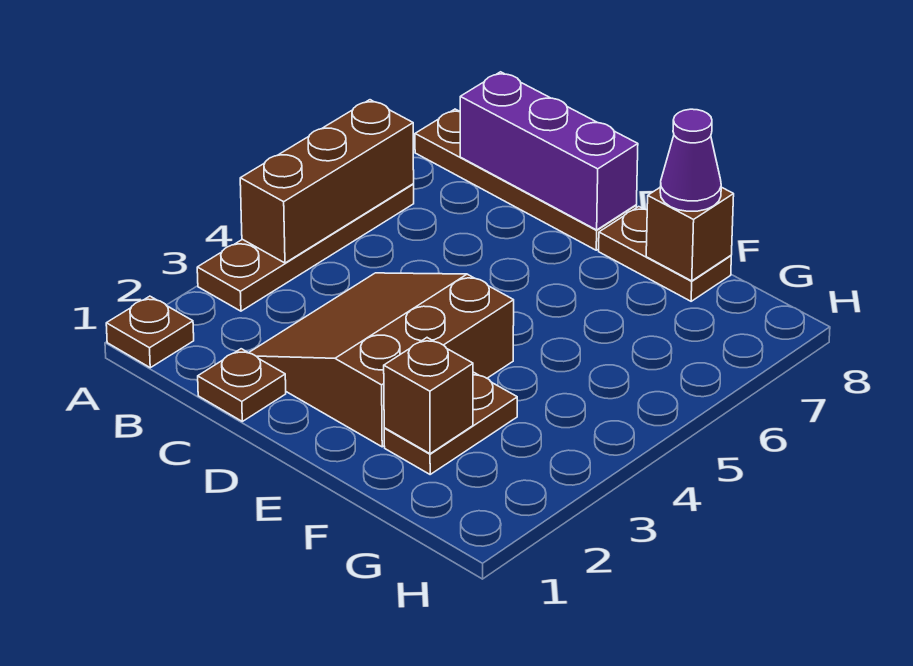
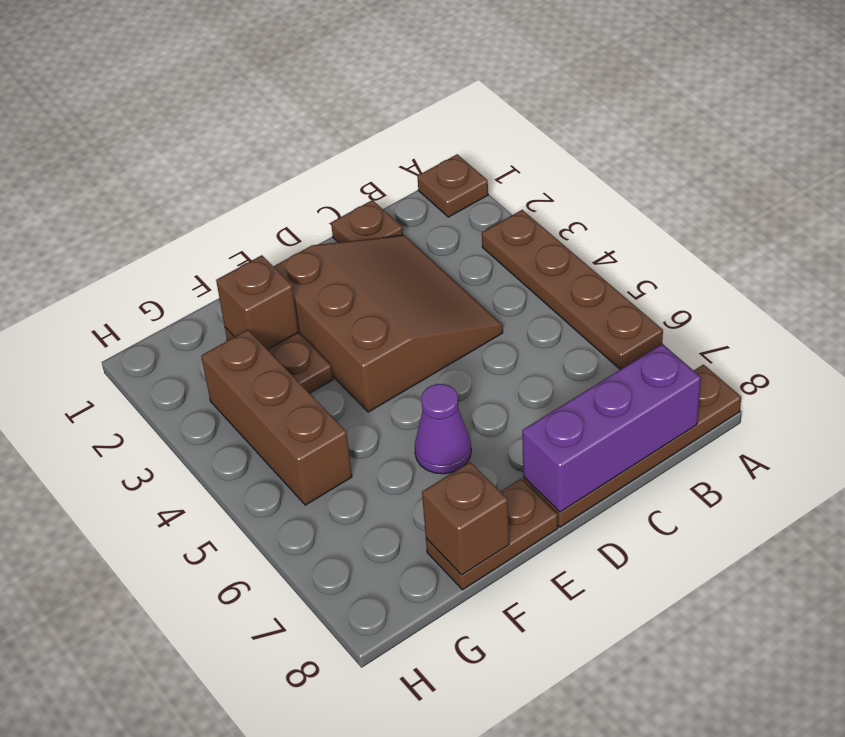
brown brick A4:A6 level 2 -> brown brick G3:G5 level 1
purple cone F8 level 3 -> purple cone E6 level 1

